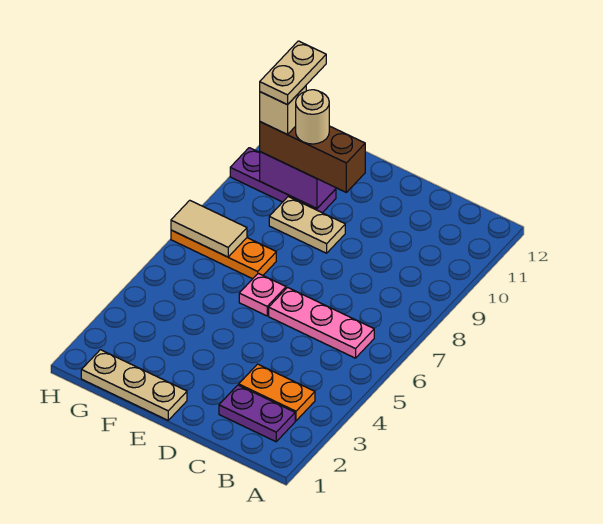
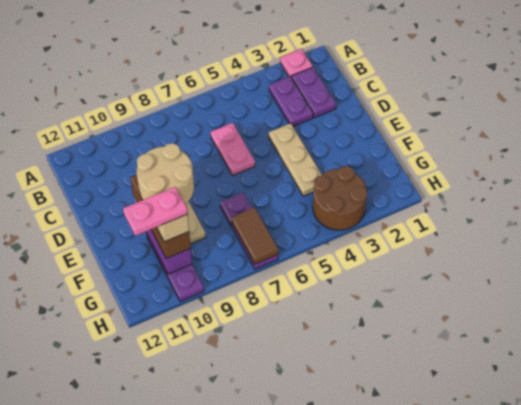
orange plate B3:C3 level 1 -> purple plate B3:C3 level 1
pink plate B6:D6 level 1 -> pink plate C6:D6 level 1
tan plate E1:G1 level 1 -> tan plate D4:F4 level 1
pink plate E6 level 1 -> pink plate A2 level 1
orange plate F7:H7 level 1 -> purple plate F7:H7 level 1
tan round brick F10 level 4 -> tan round brick E9:F10 level 4
none -> brown round brick G3:H4 level 1
tan tile G7:H7 level 2 -> brown tile G7:H7 level 2
tan plate G10:G11 level 5 -> pink plate G10:G11 level 5

